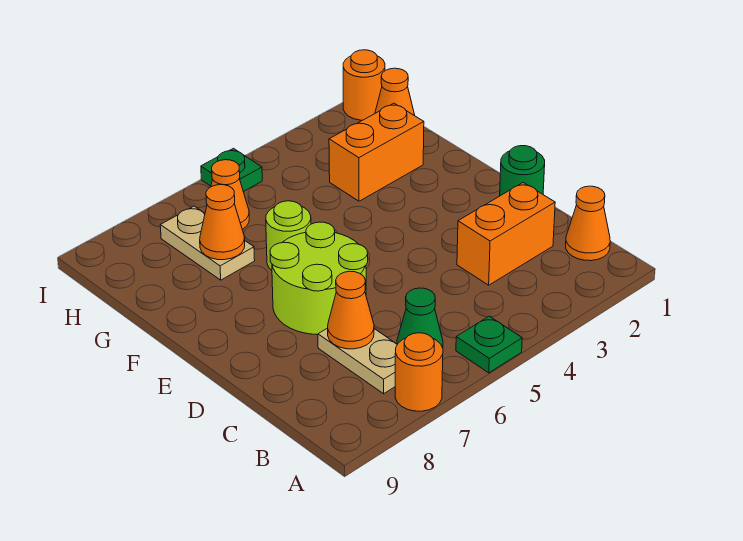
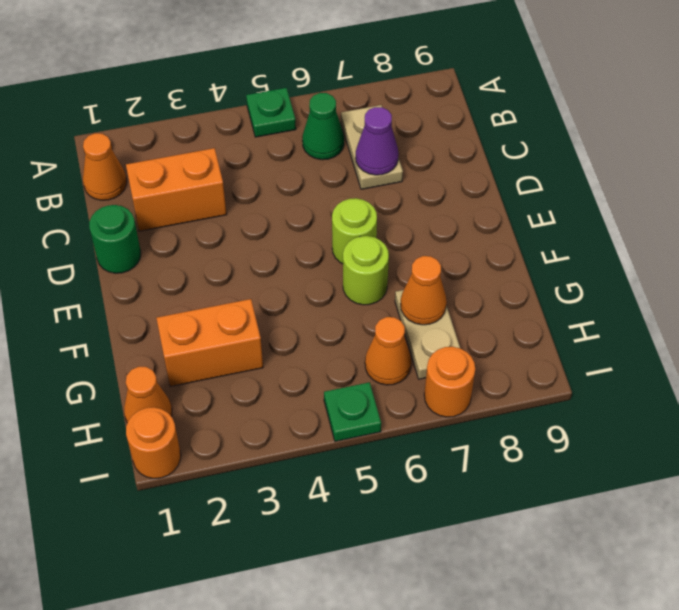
orange round brick A7 level 1 -> orange round brick I7 level 1
orange cone C7 level 2 -> purple cone C7 level 2
lime round brick D6:E7 level 1 -> lime round brick E6 level 1

